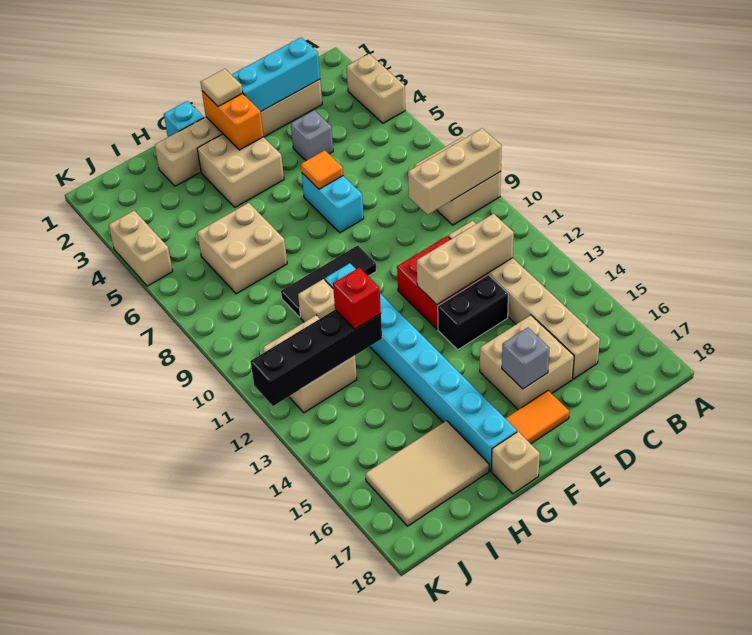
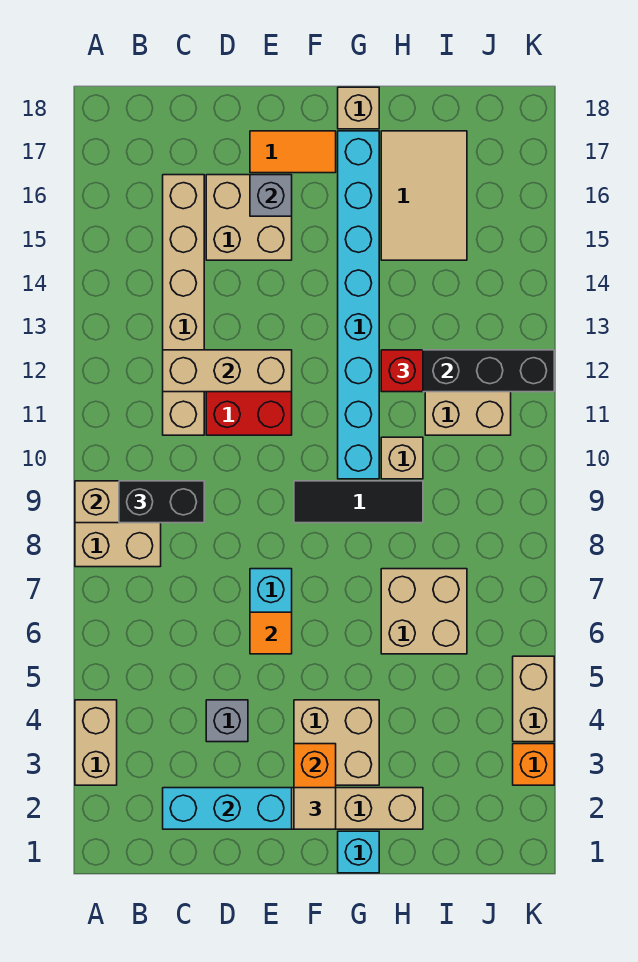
black brick D13:E13 level 1 -> black brick B9:C9 level 3
tan tile H16:J17 level 1 -> tan tile H15:I17 level 1
none -> orange brick K3 level 1

